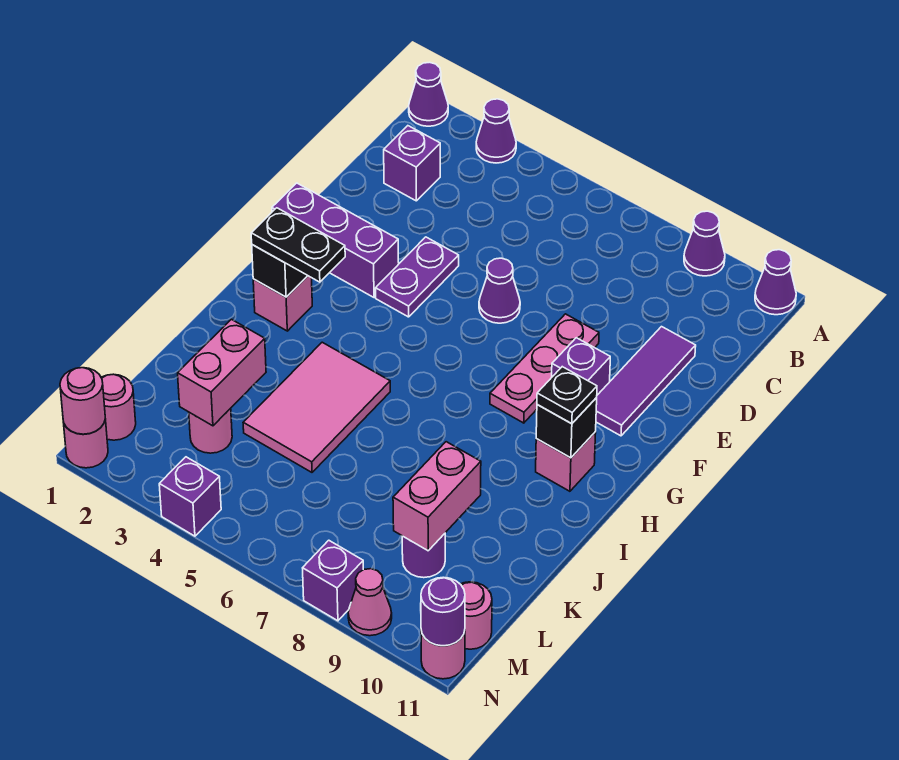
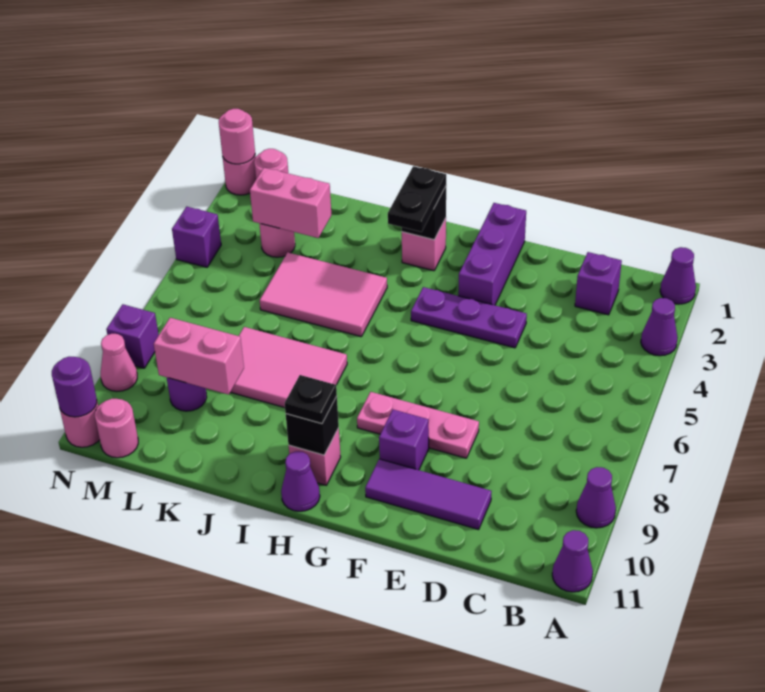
purple plate E4:F4 level 1 -> purple plate E4:G4 level 1
purple cone E6 level 1 -> purple cone H11 level 1
none -> pink tile I7:K8 level 1

